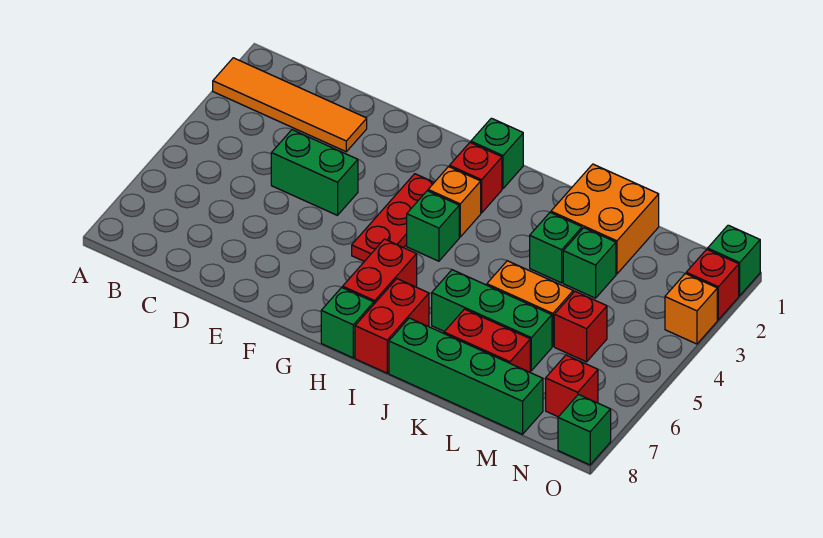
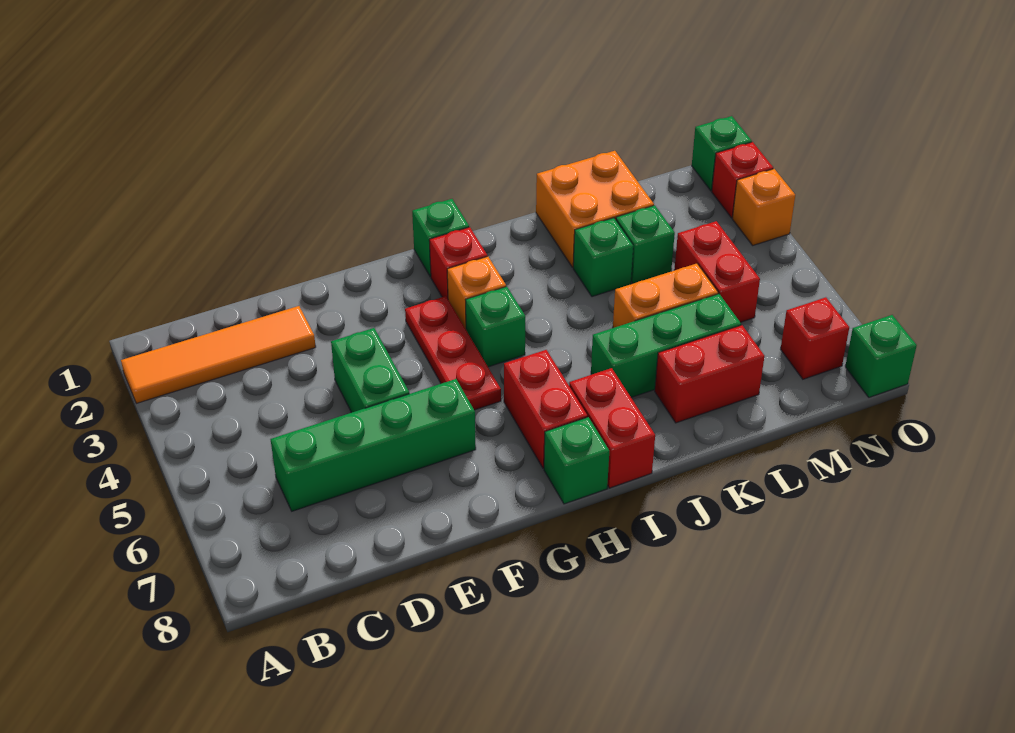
green brick D4:E4 level 1 -> green brick E4:E5 level 1
green brick J8:M8 level 1 -> green brick C6:F6 level 1
red brick M5 level 1 -> red brick M4:M5 level 1

